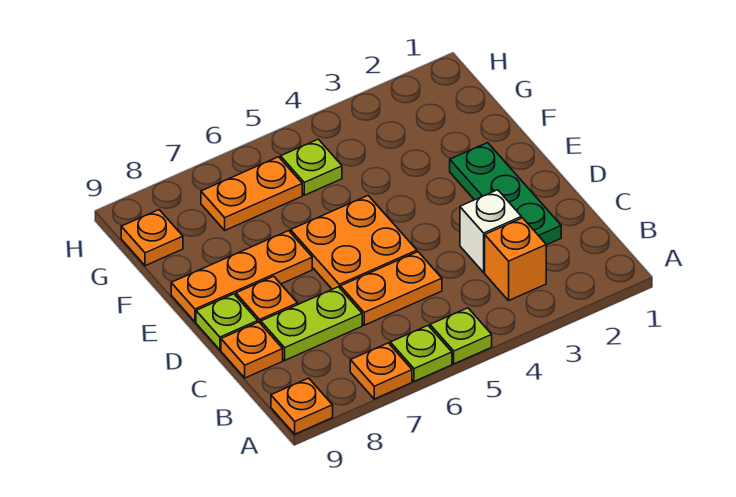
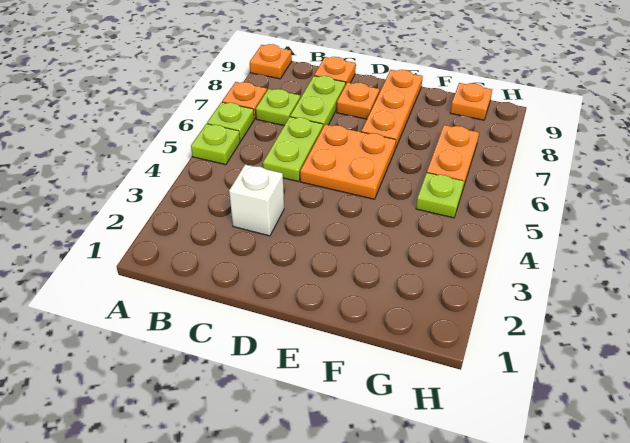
orange brick B3 level 1 -> none
green plate C2:E2 level 1 -> none
orange plate C5:C6 level 1 -> lime plate C5:C6 level 1
lime plate D9 level 1 -> lime plate B7 level 1

